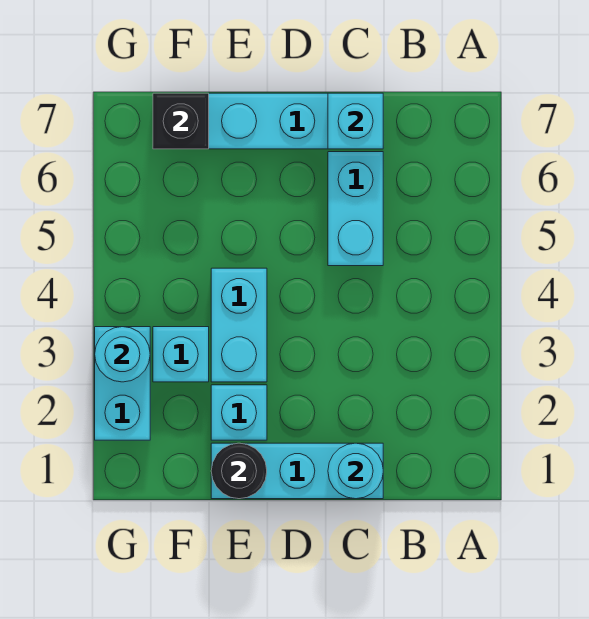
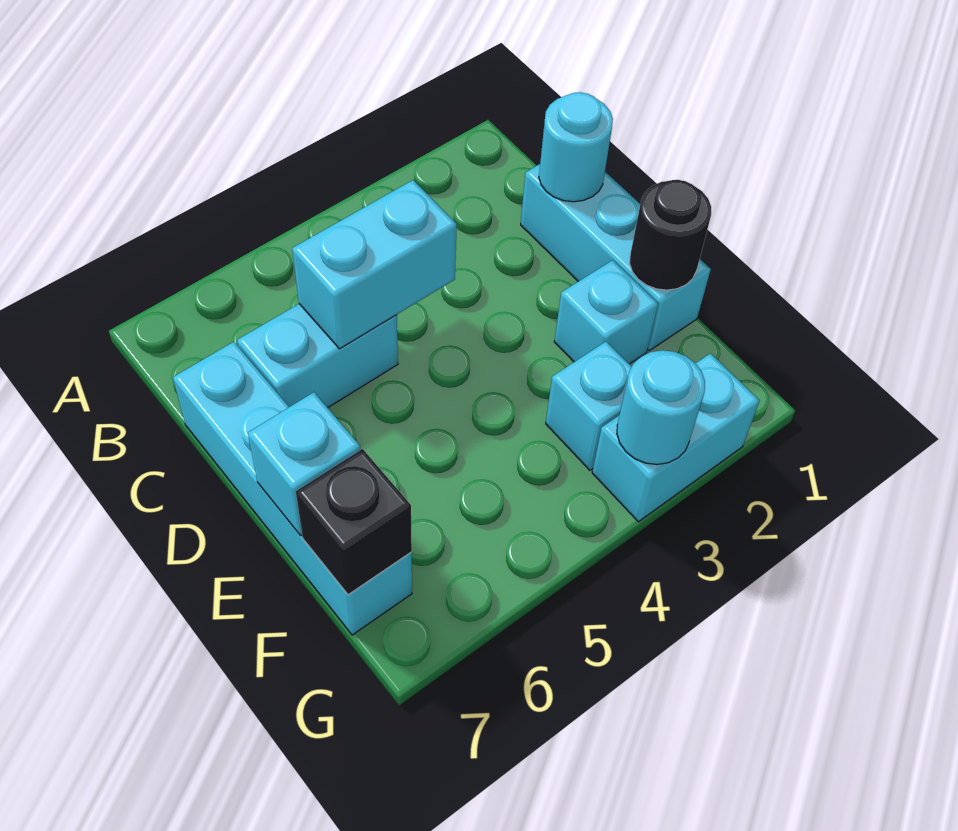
cyan brick C7 level 2 -> cyan brick E7 level 2
cyan brick E3:E4 level 1 -> cyan brick C4:C5 level 2

